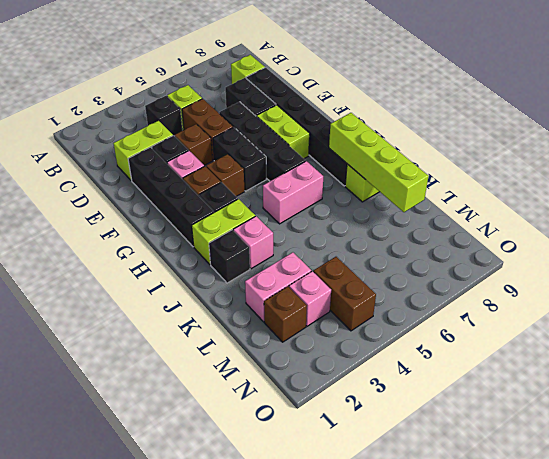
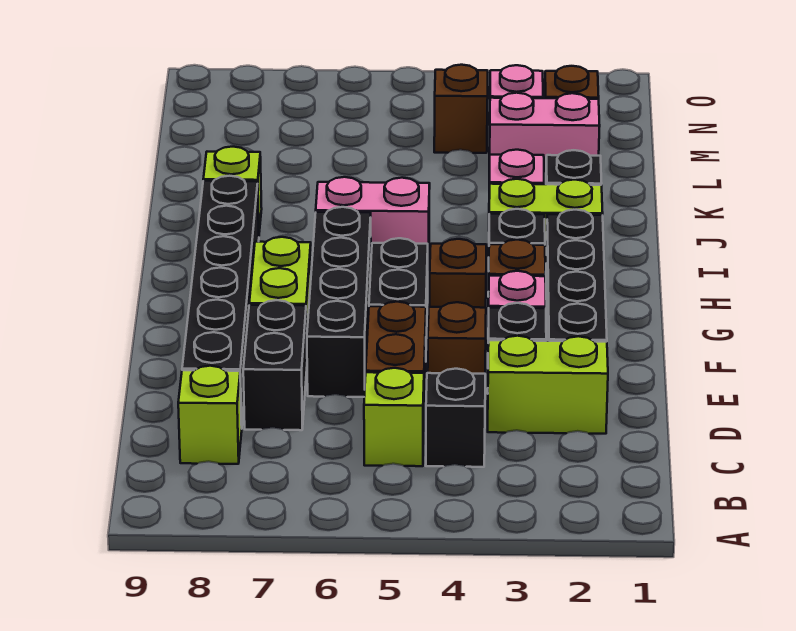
lime brick I8:L8 level 2 -> none
brown brick M4:N4 level 1 -> brown brick M4 level 1

